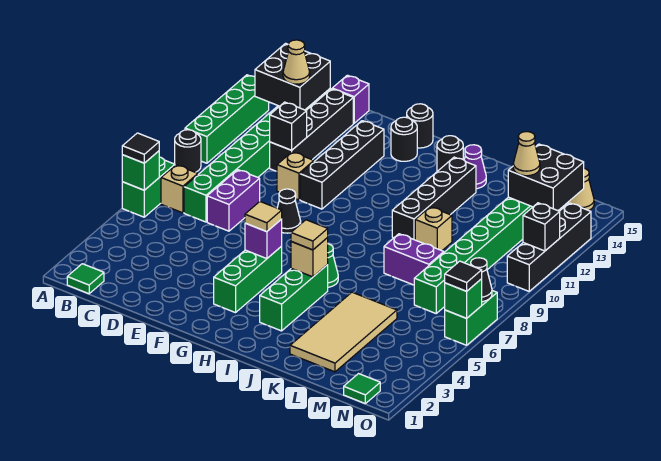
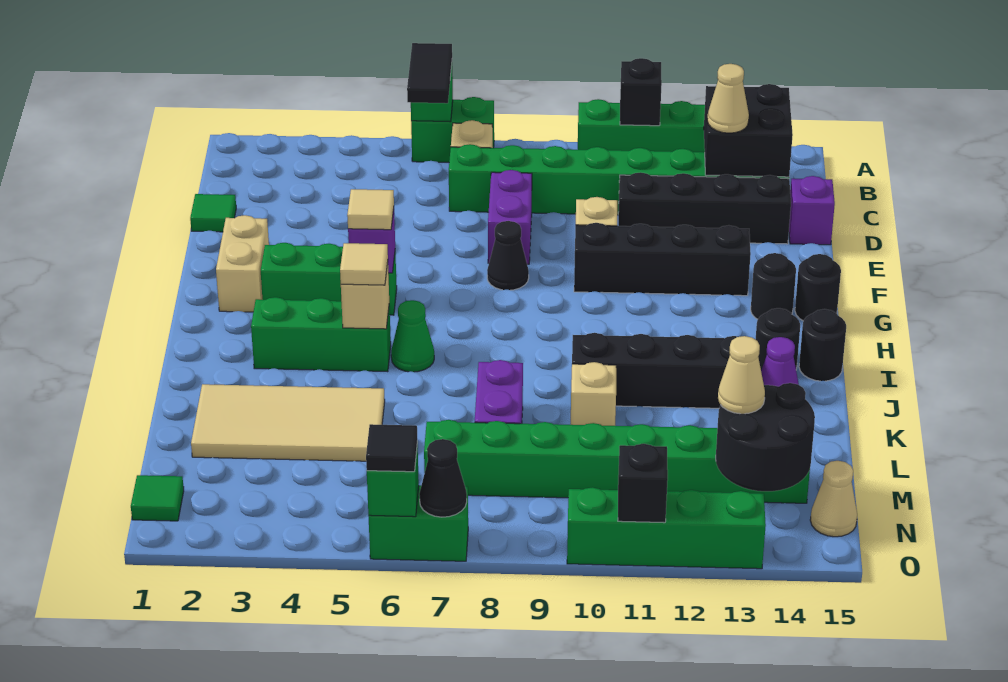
black tile A6 level 3 -> black tile A6:B6 level 3
black round brick A9 level 1 -> black round brick I15 level 1
green tile B1 level 1 -> green tile D1 level 1
purple brick D7:D8 level 1 -> purple brick D8:E8 level 1
black brick D11 level 2 -> black brick A11 level 2
none -> tan brick F2:G2 level 1
black brick M13:N14 level 2 -> black round brick M13:N14 level 2
black brick O10:O13 level 1 -> green brick O10:O13 level 1

